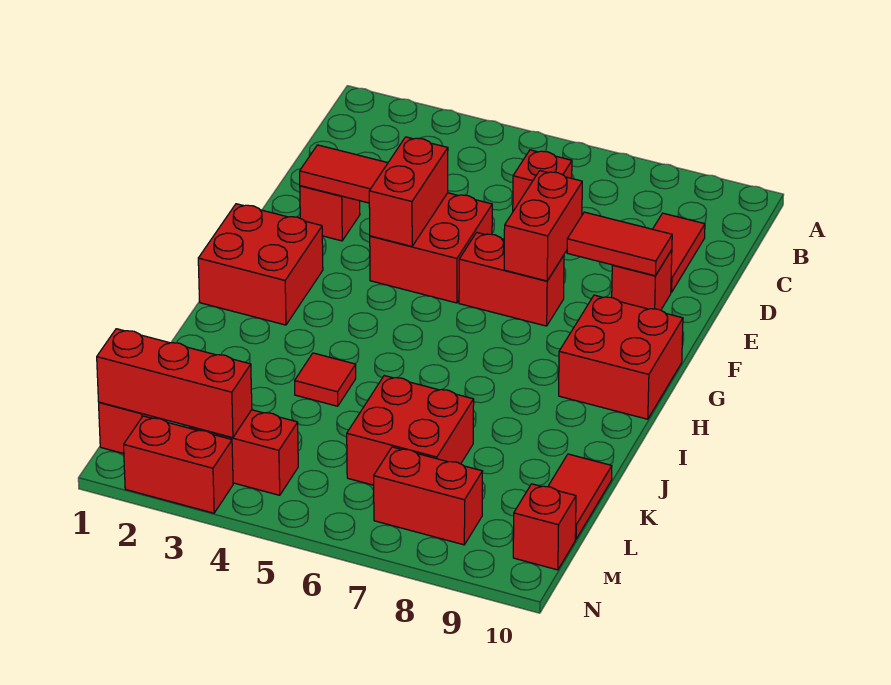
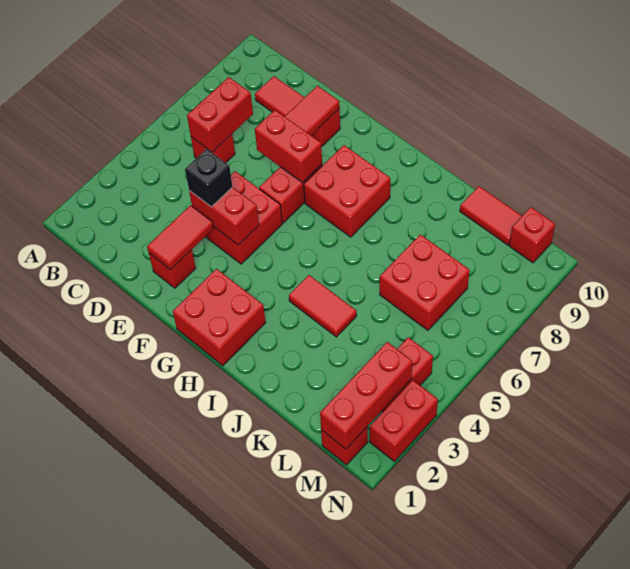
none -> black brick E4 level 3
red brick G9:H10 level 1 -> red brick G7:H8 level 1
red tile J4 level 1 -> red tile I4:J4 level 1
red brick M7:M8 level 1 -> red brick C6:C7 level 2

